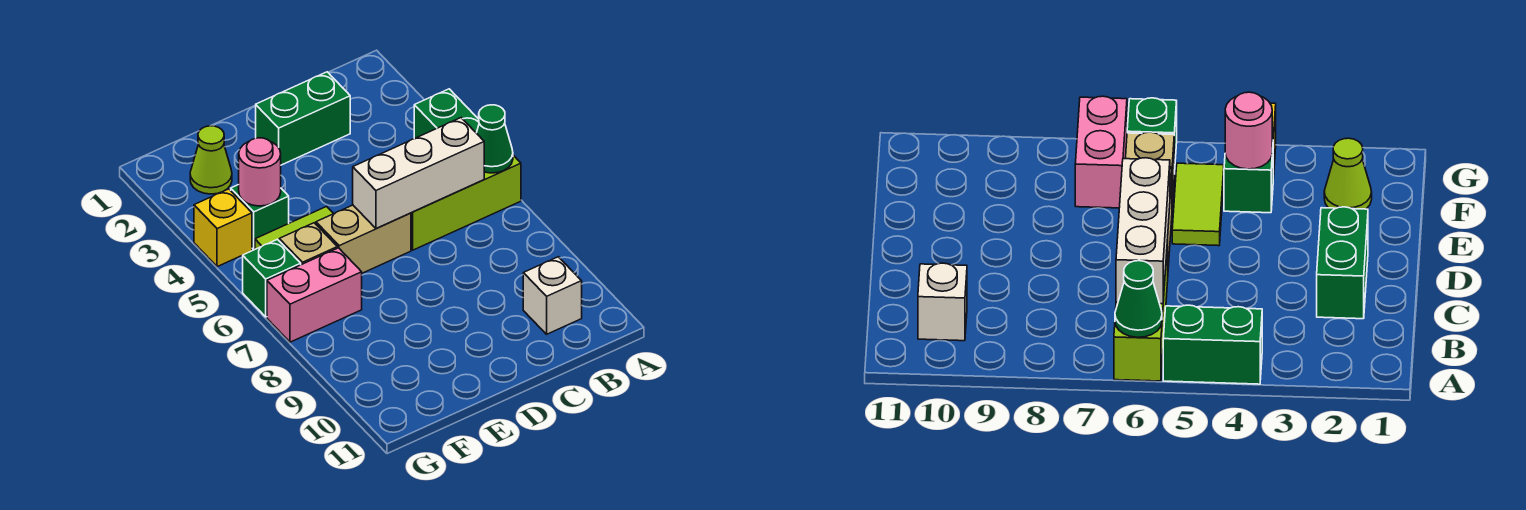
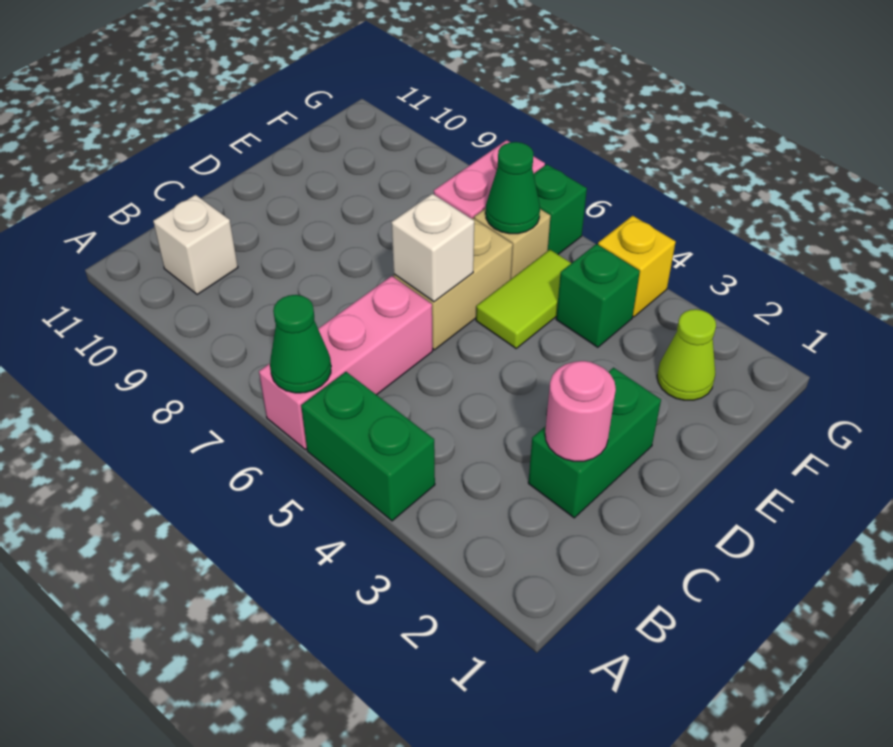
lime brick A6:C6 level 1 -> pink brick A6:C6 level 1
white brick B6:D6 level 2 -> white brick D6 level 2
pink round brick F4 level 2 -> pink round brick C2 level 2
none -> green cone F6 level 2

